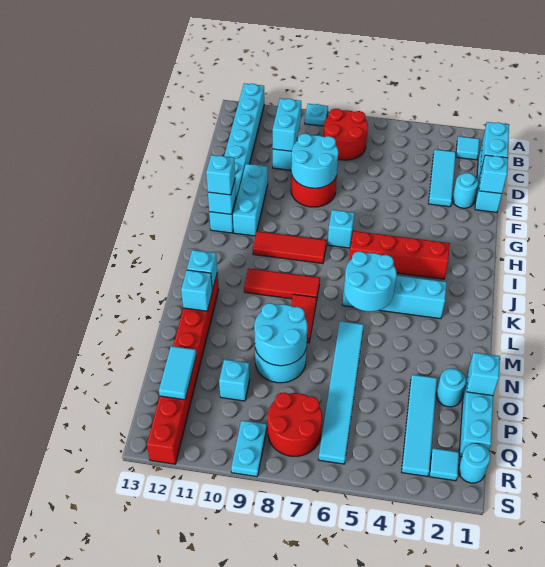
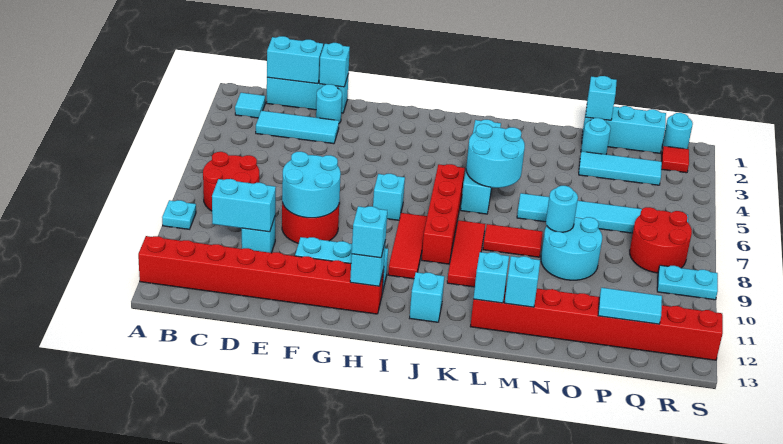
cyan brick A12:H12 level 1 -> red brick A12:H12 level 1
red brick I3:I6 level 1 -> red brick J6:J9 level 1
cyan round brick N8:O9 level 2 -> cyan round brick N8 level 2
cyan tile O3:R3 level 1 -> cyan tile O3:Q3 level 1
cyan brick P10 level 1 -> cyan brick J12 level 1
cyan tile R2 level 1 -> red tile R2 level 1

